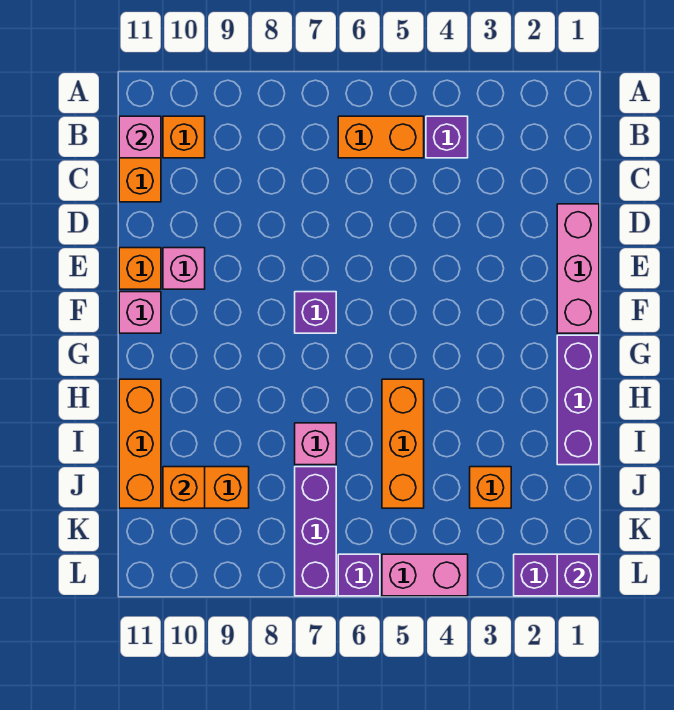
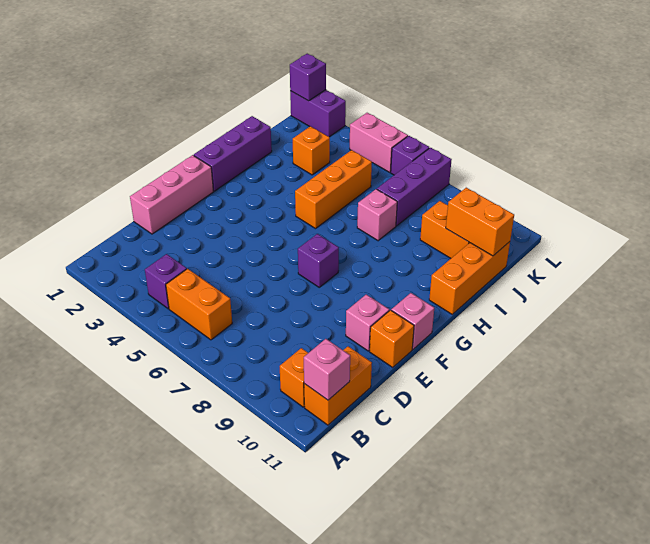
orange brick J10 level 2 -> orange brick J10:J11 level 2

